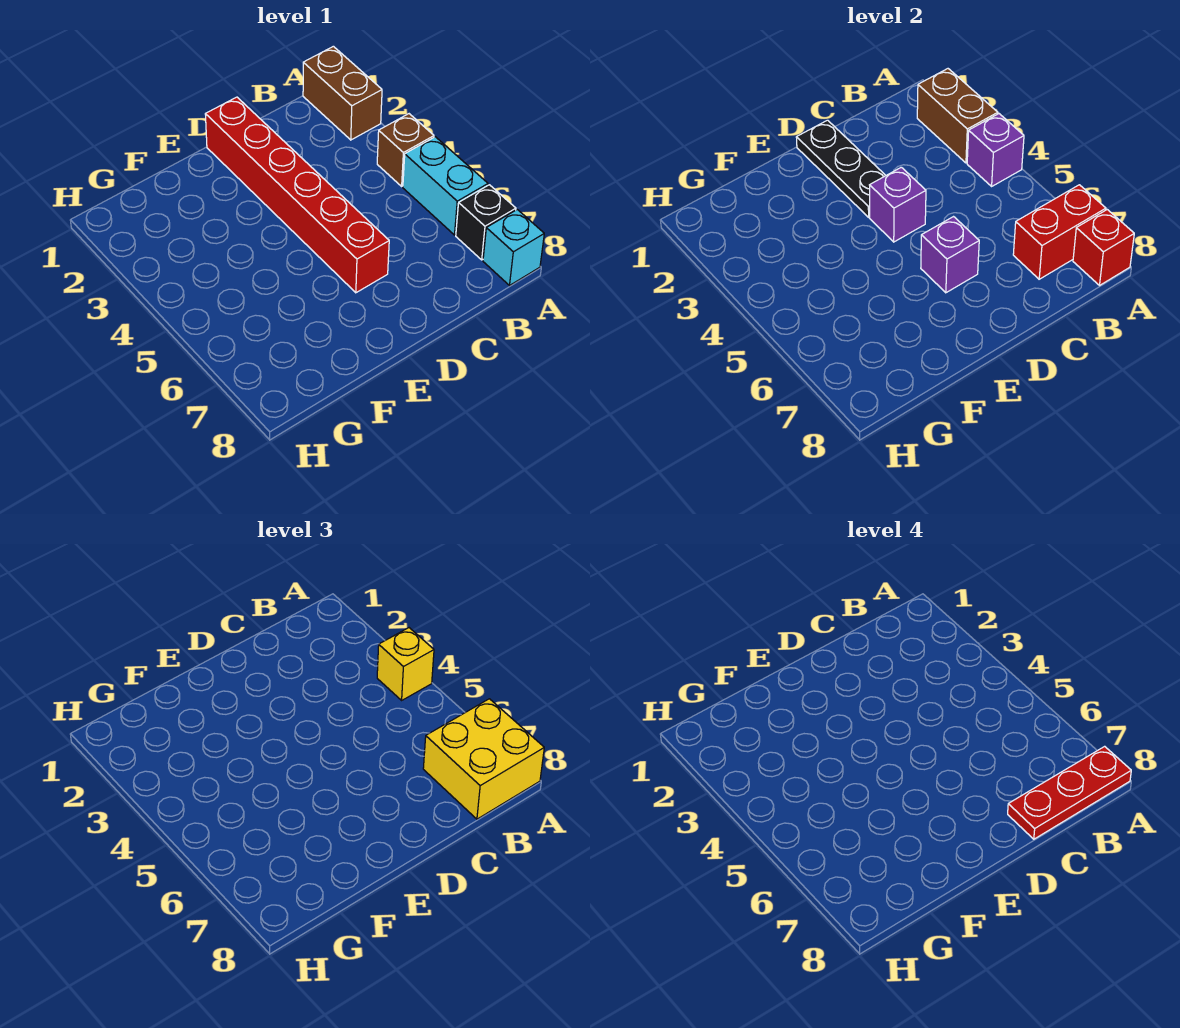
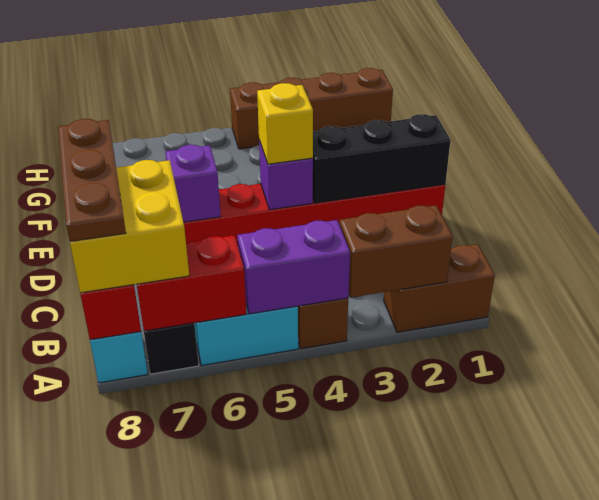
purple brick A4 level 2 -> purple brick A4:A5 level 2
yellow brick A4 level 3 -> yellow brick D4 level 3
red brick A7:B7 level 2 -> red brick A6:A7 level 2
red plate A8:C8 level 4 -> brown plate A8:C8 level 4
black plate D1:D3 level 2 -> black brick D1:D3 level 2
none -> brown brick H1:H4 level 1

